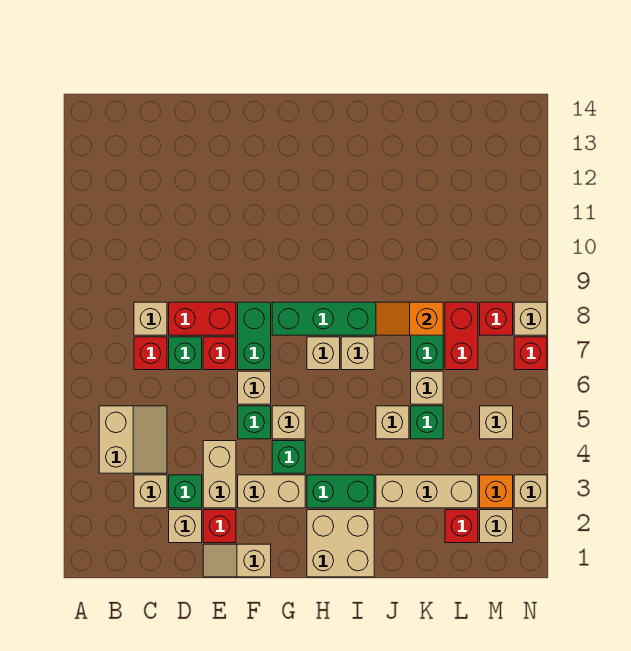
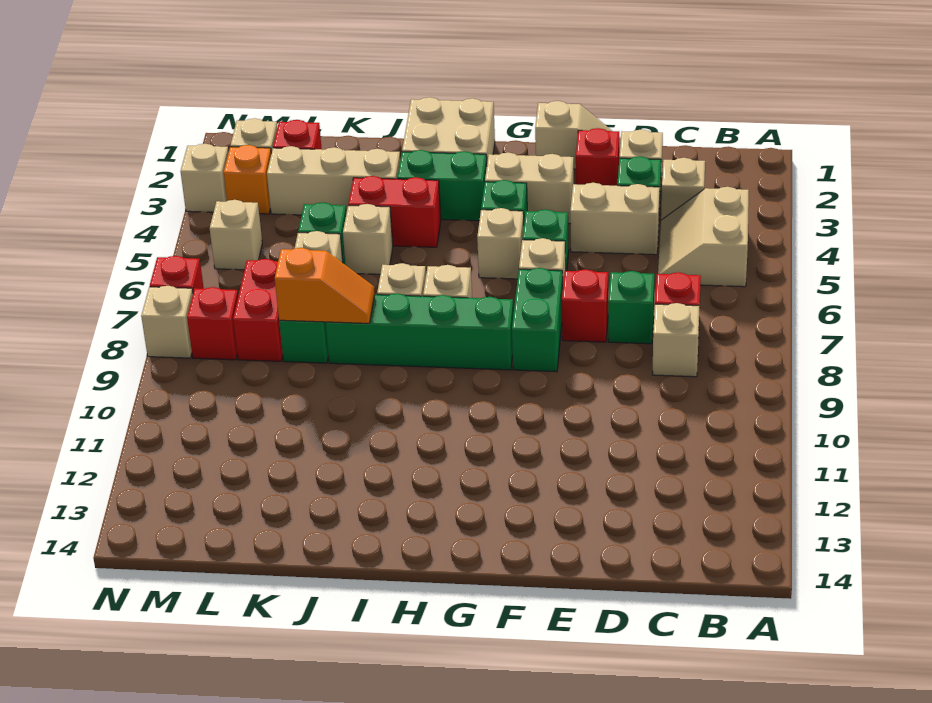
red brick D8:E8 level 1 -> red brick I4:J4 level 1
tan brick E3:E4 level 1 -> tan brick D4:E4 level 1

